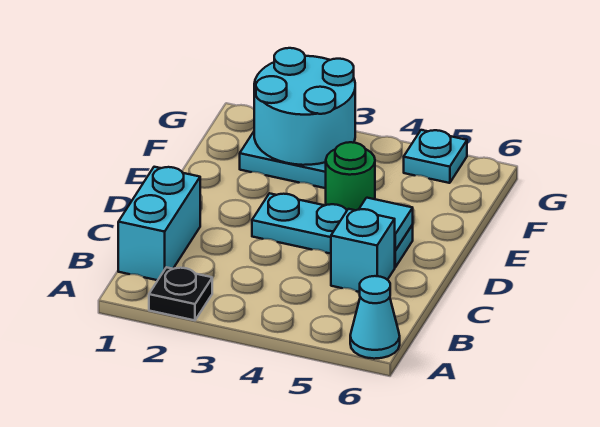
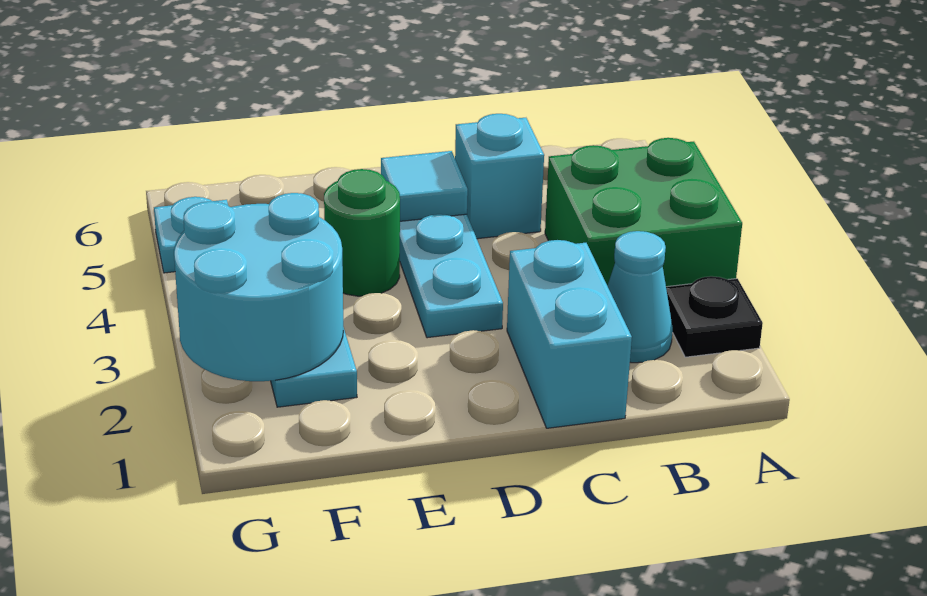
none -> green brick A3:B4 level 1
cyan cone A6 level 1 -> cyan cone B2 level 1
cyan brick B1:C1 level 1 -> cyan brick C1:C2 level 1

